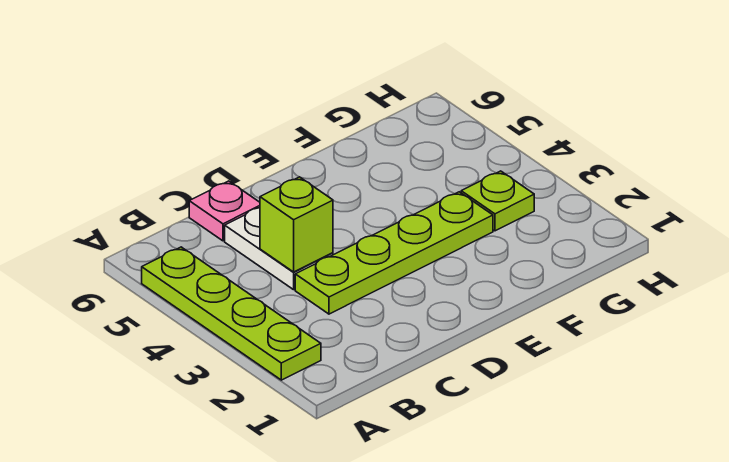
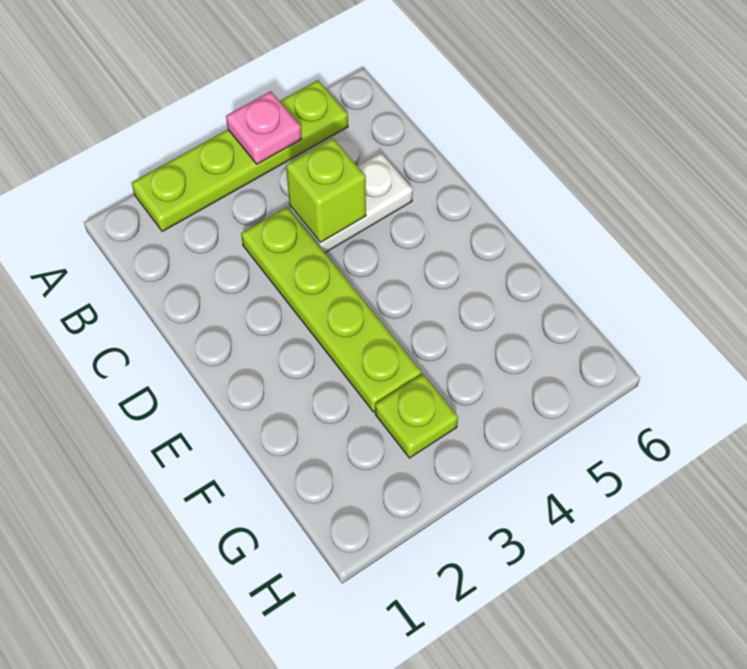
pink plate C6 level 1 -> pink plate A4 level 2

